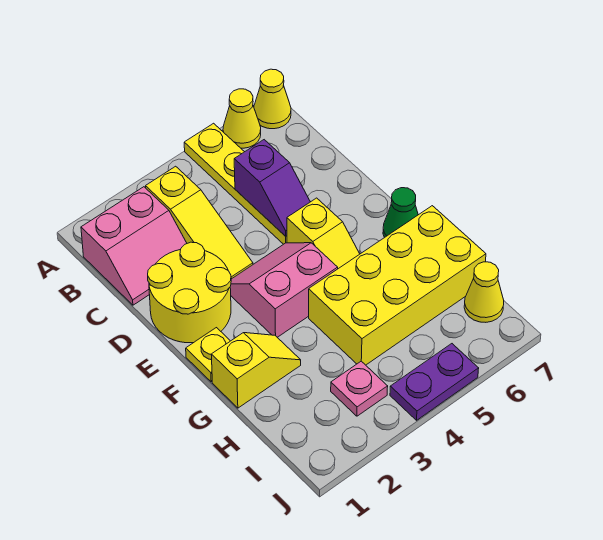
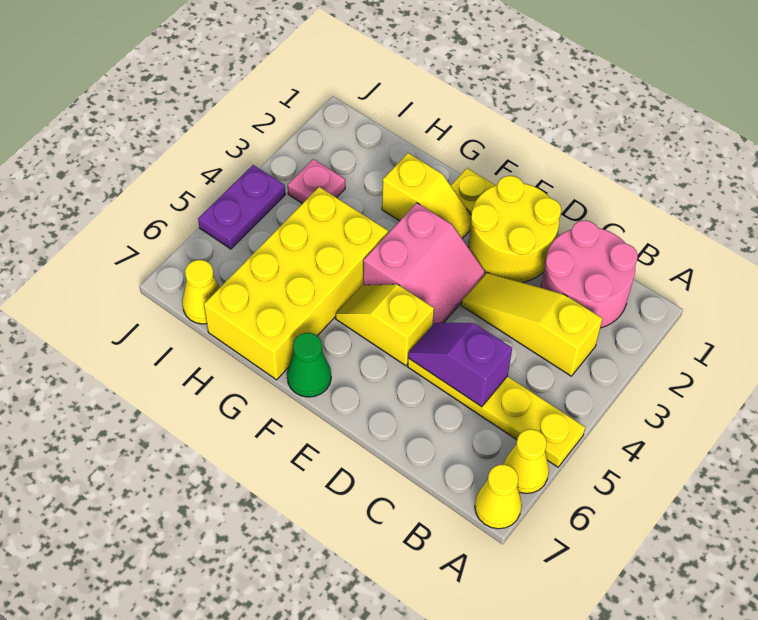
pink slope B1:C2 level 1 top B -> pink round brick B1:C2 level 1
yellow slope G1:G2 level 1 top 1 -> yellow slope F2:G2 level 1 top G

